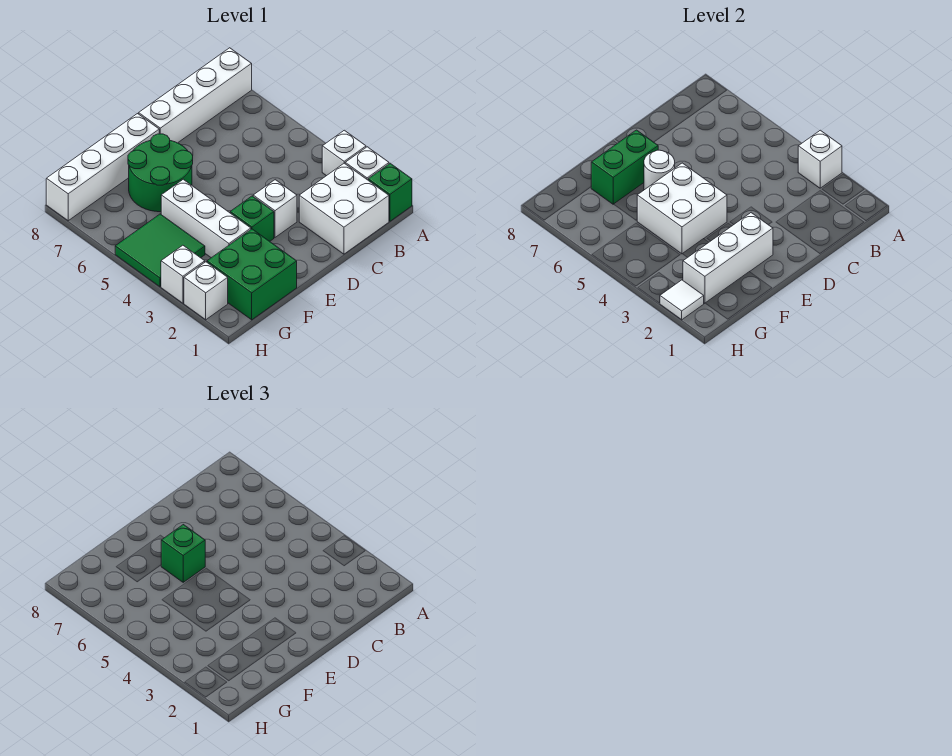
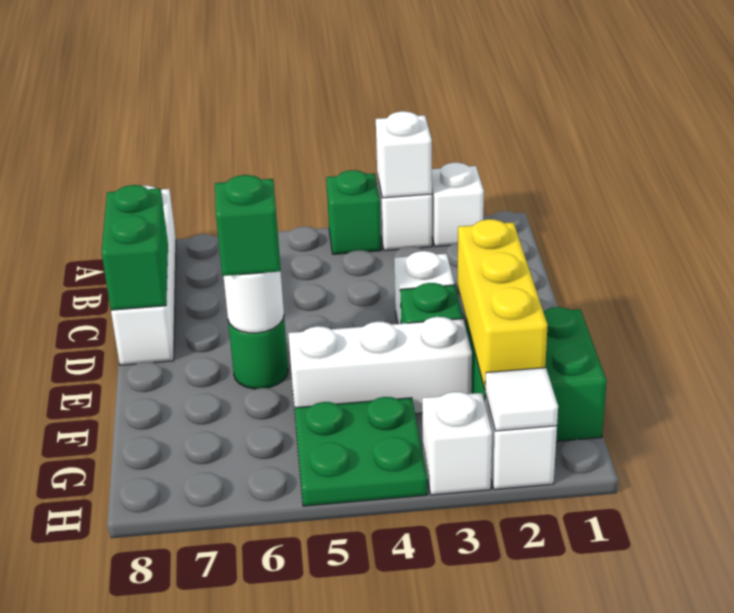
green brick A1 level 1 -> green brick A4 level 1
white brick B1:C2 level 1 -> none
white brick E2:G2 level 2 -> yellow brick E2:G2 level 2
white brick E4:F5 level 2 -> none
green round brick E6:F7 level 1 -> green round brick E6 level 1
green brick E7:F7 level 2 -> green brick C8:D8 level 2
white brick E8:H8 level 1 -> none
green tile G4:H5 level 1 -> green plate G4:H5 level 1

